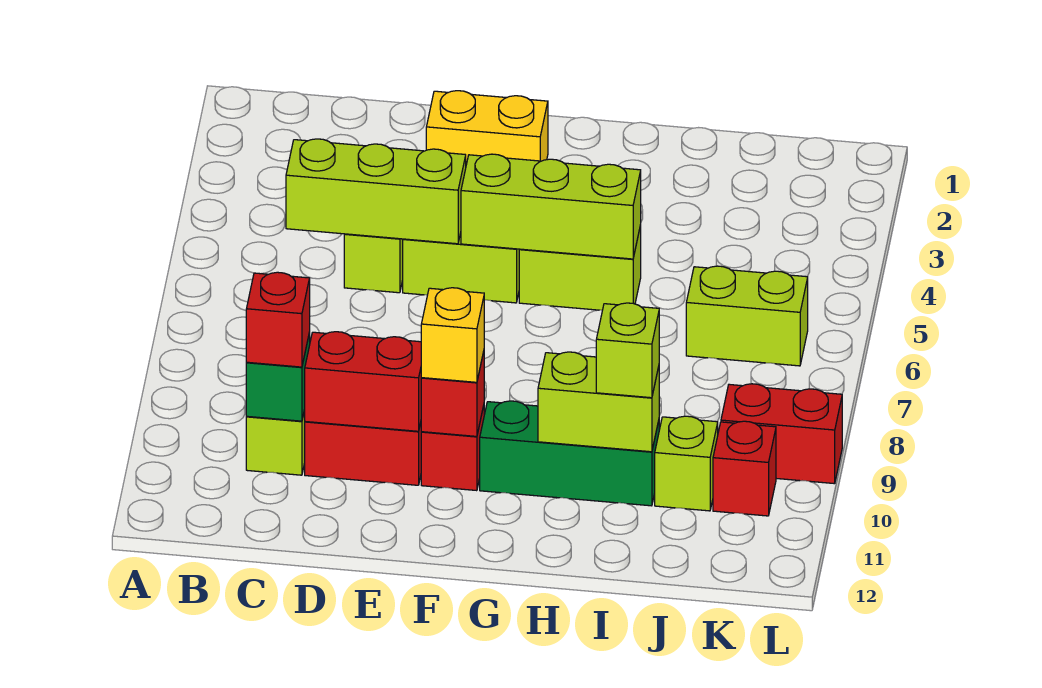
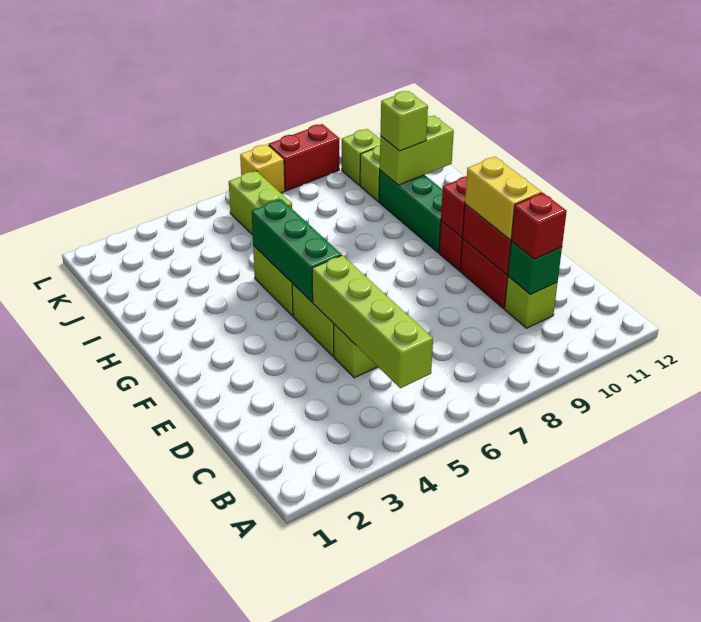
lime brick C5:E5 level 2 -> lime brick B5:E5 level 2
yellow brick E2:F2 level 1 -> yellow brick D10:E10 level 3
lime brick F5:H5 level 2 -> green brick F5:H5 level 2
yellow brick F10 level 3 -> yellow brick L7 level 1
lime brick H10:I10 level 2 -> lime brick I10:I11 level 2
red brick K9:L9 level 1 -> red brick L8:L9 level 1
red brick K10 level 1 -> lime brick K10 level 1

